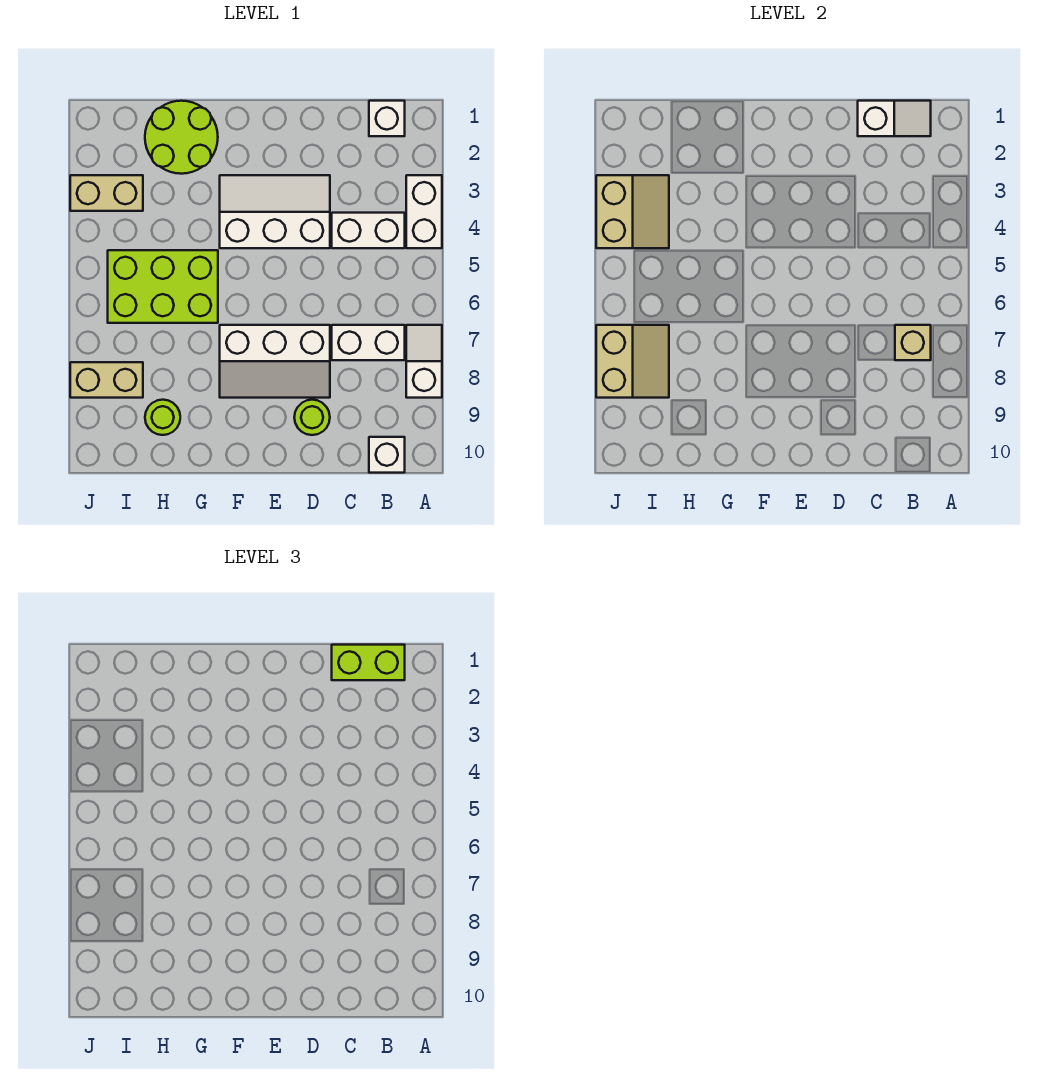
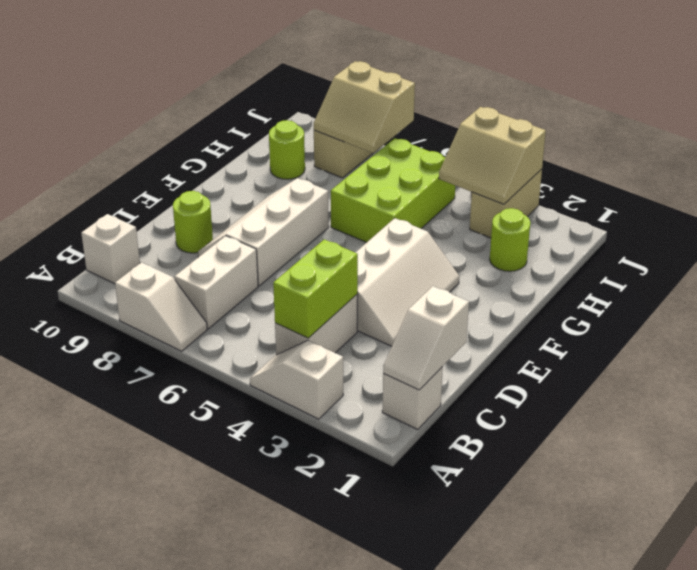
white brick A3:A4 level 1 -> white slope A3:A4 level 1 top 3
lime brick B1:C1 level 3 -> lime brick B4:C4 level 2
tan brick B7 level 2 -> none
lime round brick G1:H2 level 1 -> lime round brick H2 level 1

